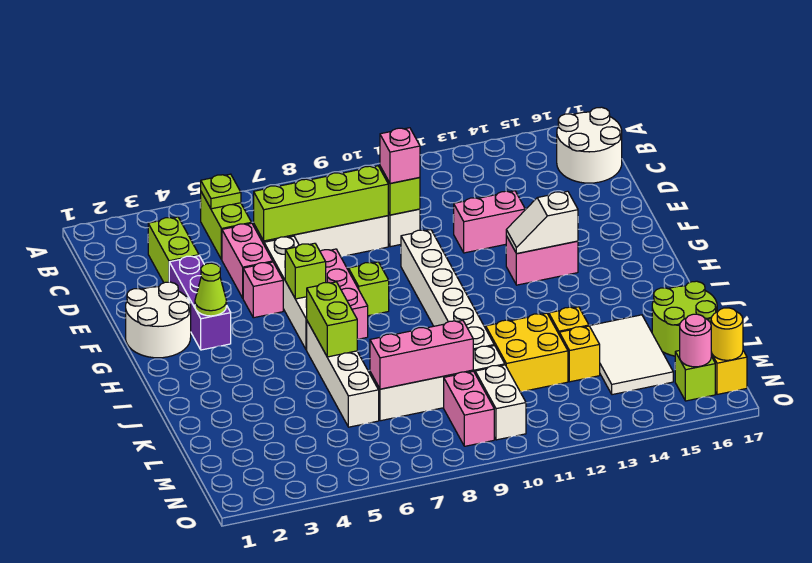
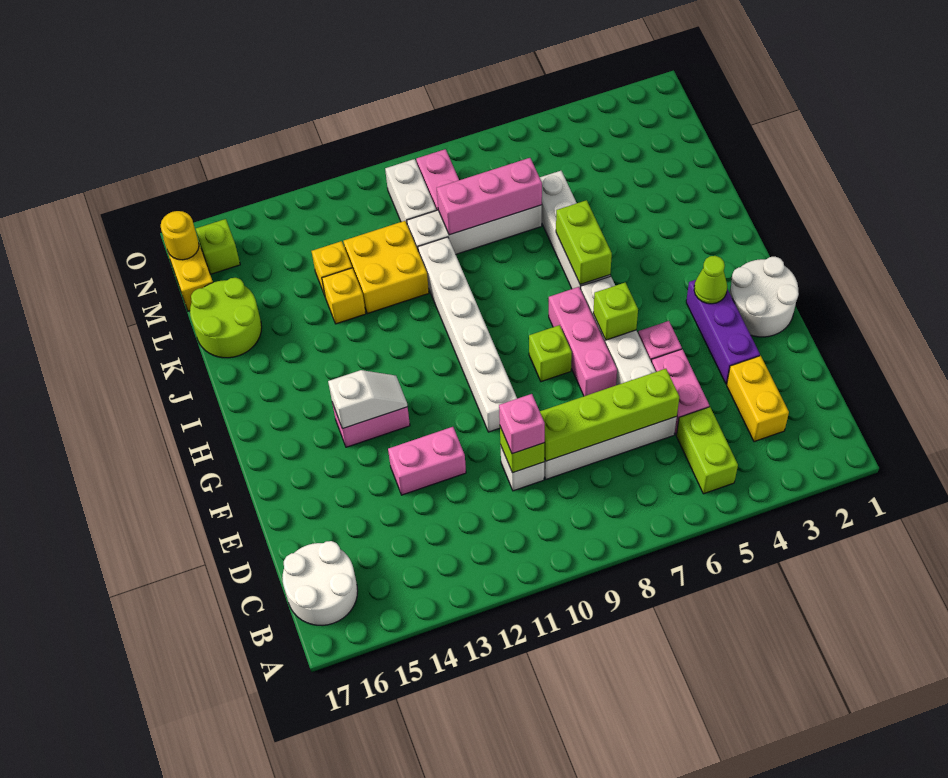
lime plate B5 level 2 -> none
lime brick C3:D3 level 1 -> yellow brick C3:D3 level 1
white tile K14:M15 level 1 -> none
pink round brick N16 level 2 -> none

